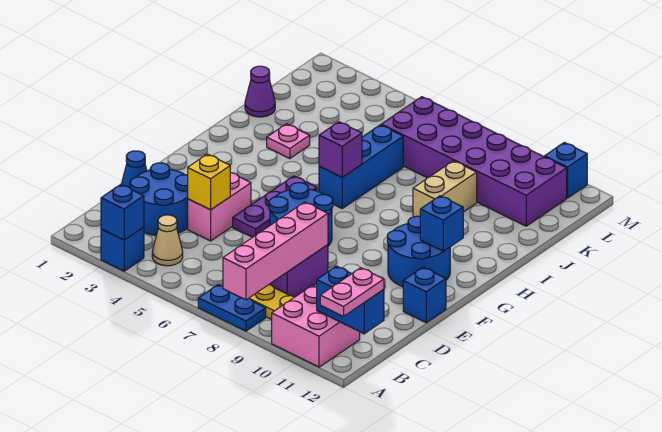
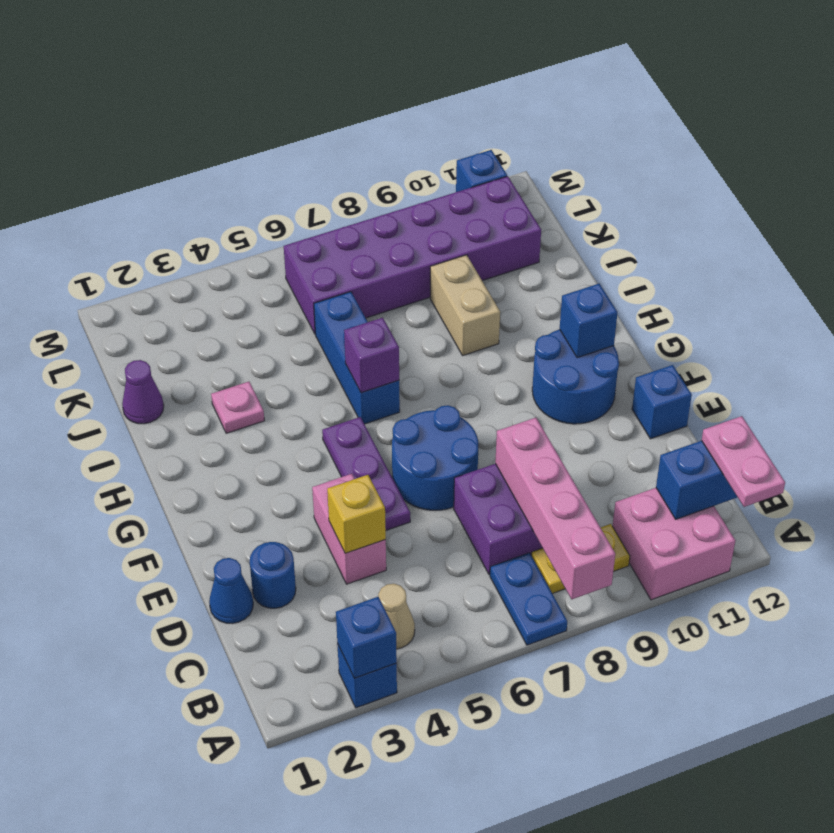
blue plate A7:A8 level 1 -> blue plate A7:B7 level 1
blue round brick C2:D3 level 1 -> blue round brick D2 level 1

